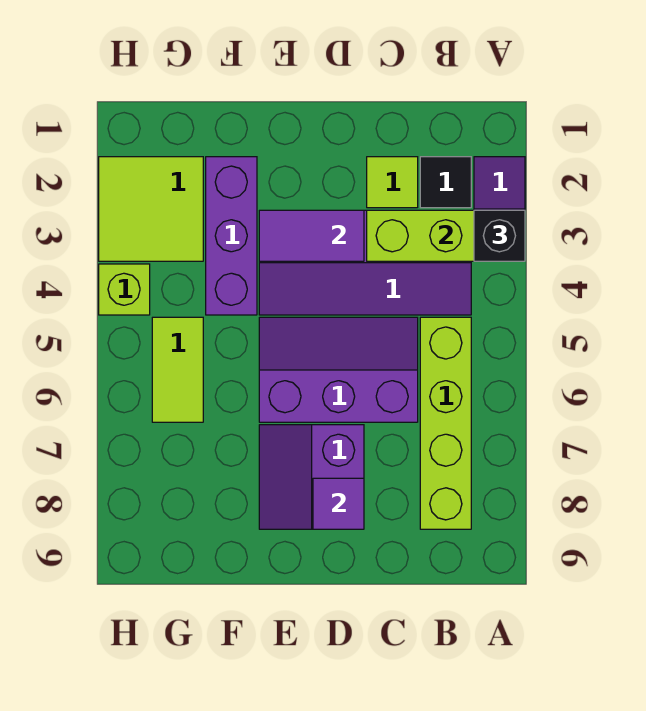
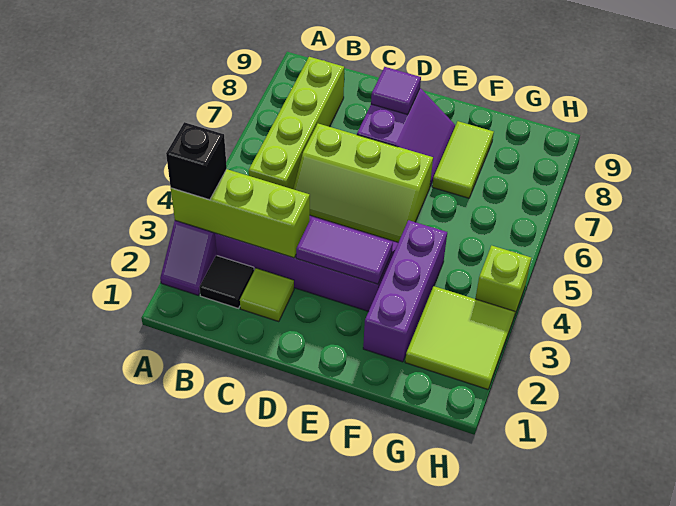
purple slope C5:E6 level 1 top 6 -> lime slope C5:E6 level 1 top 6
lime tile G5:G6 level 1 -> lime tile F7:F8 level 1

